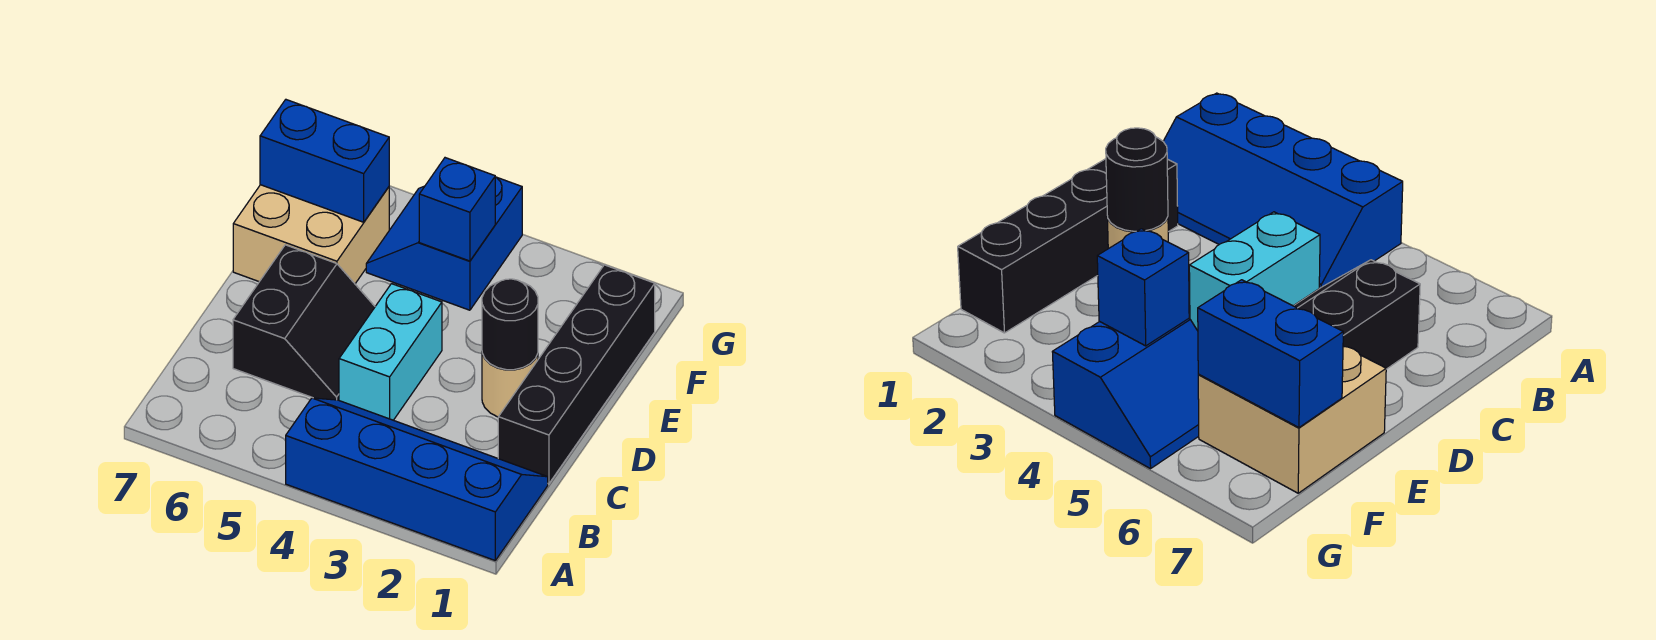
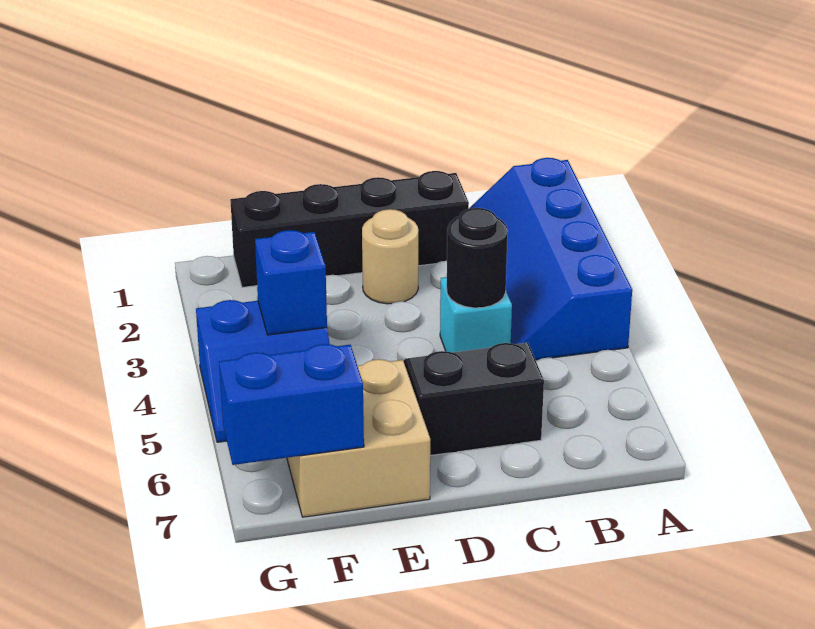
cyan brick C4:D4 level 1 -> cyan brick C4 level 1
black round brick D2 level 2 -> black round brick C4 level 2
blue brick F6:F7 level 2 -> blue brick F7:G7 level 2

